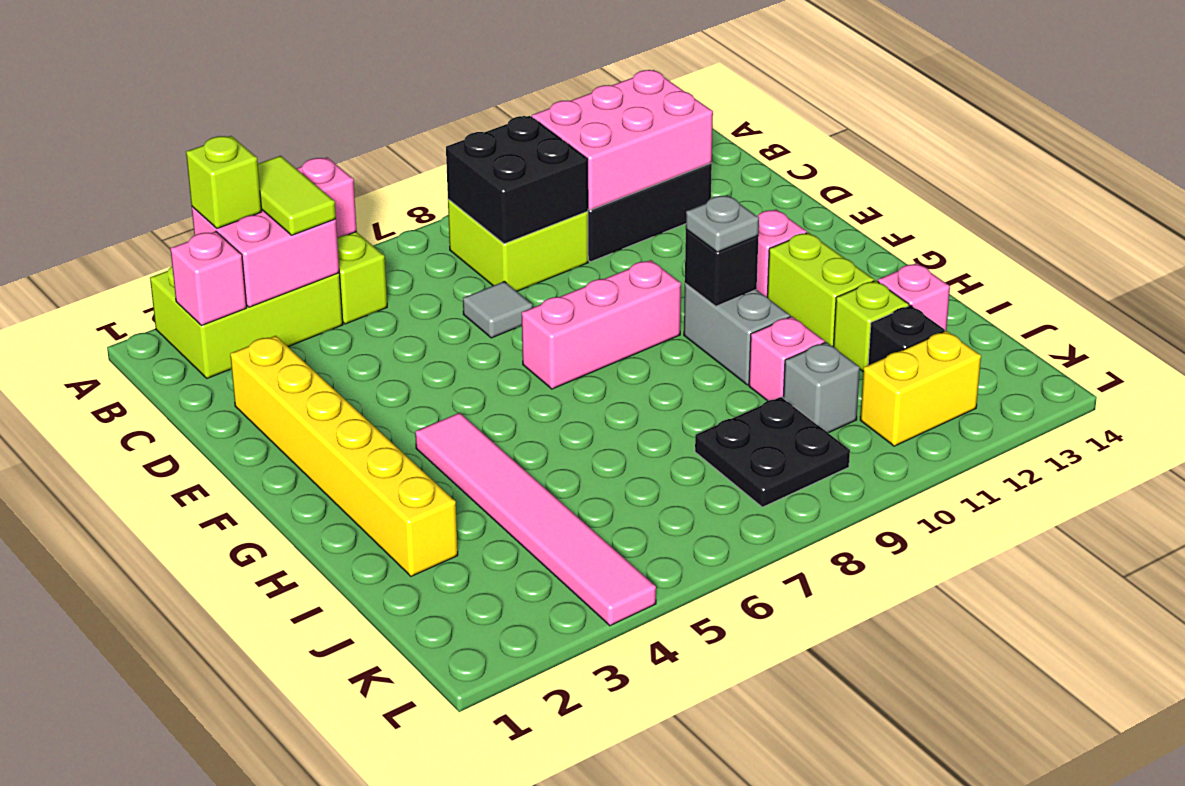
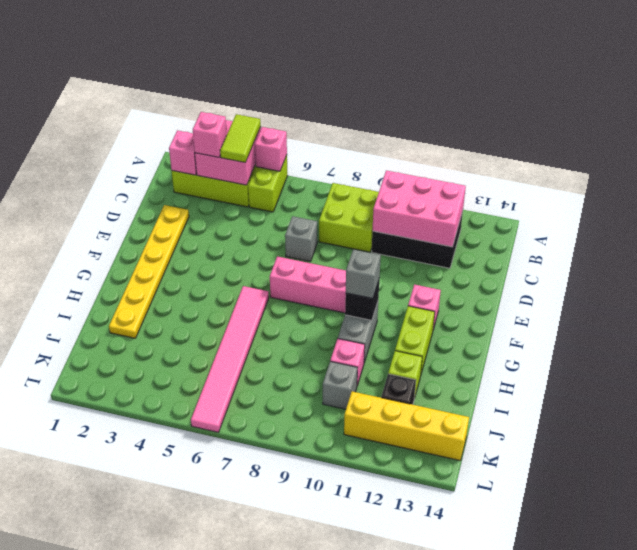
lime brick A3 level 3 -> none
black brick B8:C9 level 2 -> none
yellow brick D2:I2 level 1 -> yellow plate D2:I2 level 1
grey tile D7 level 1 -> grey brick D7 level 1
pink tile G4:L4 level 1 -> pink tile G6:L6 level 1
grey plate G10 level 3 -> grey brick G10 level 3
pink brick I13 level 1 -> pink brick B3 level 3
black plate J8:K9 level 1 -> none
yellow brick K11:K12 level 1 -> yellow brick K11:K14 level 1

